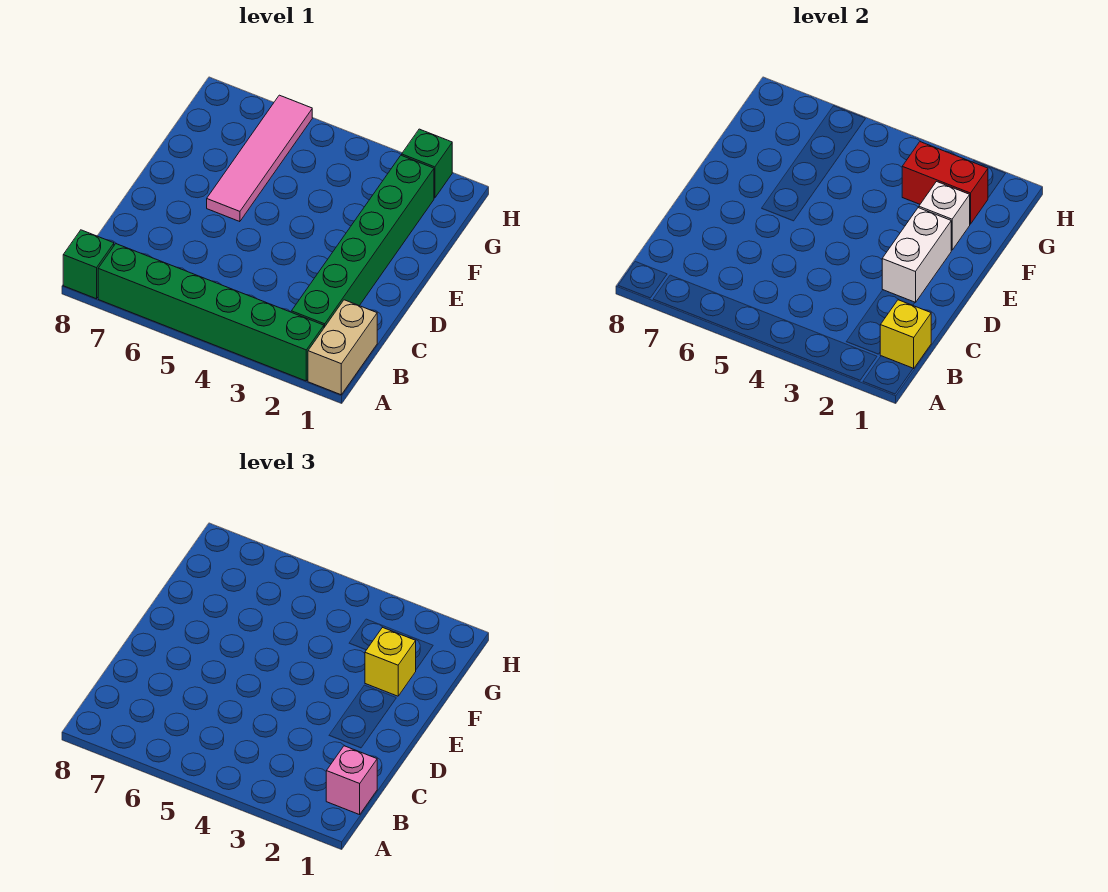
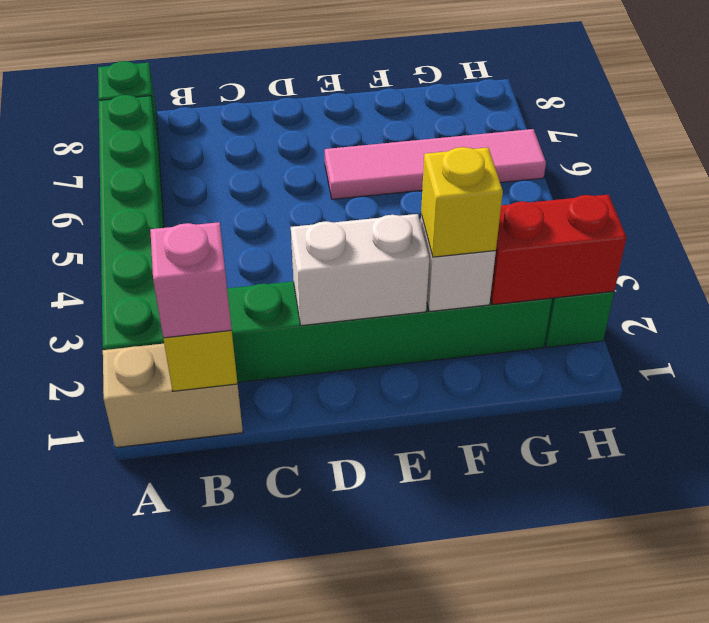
red brick G2:G3 level 2 -> red brick G2:H2 level 2

